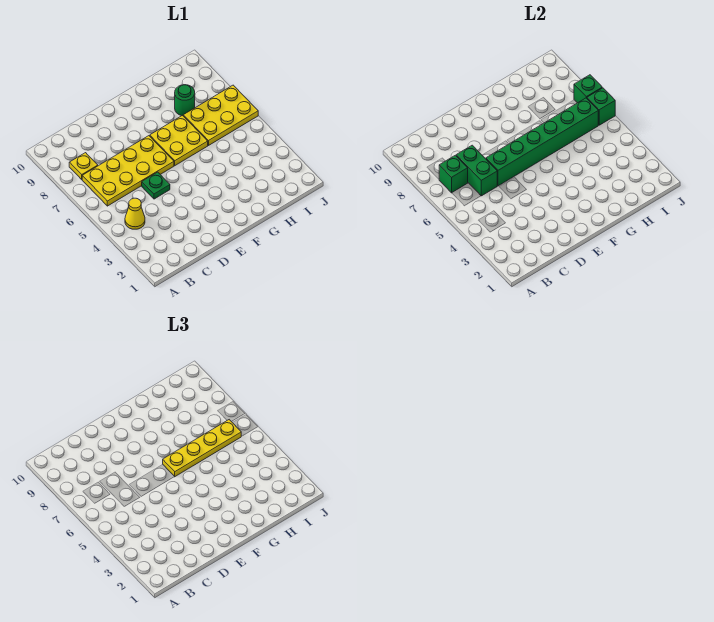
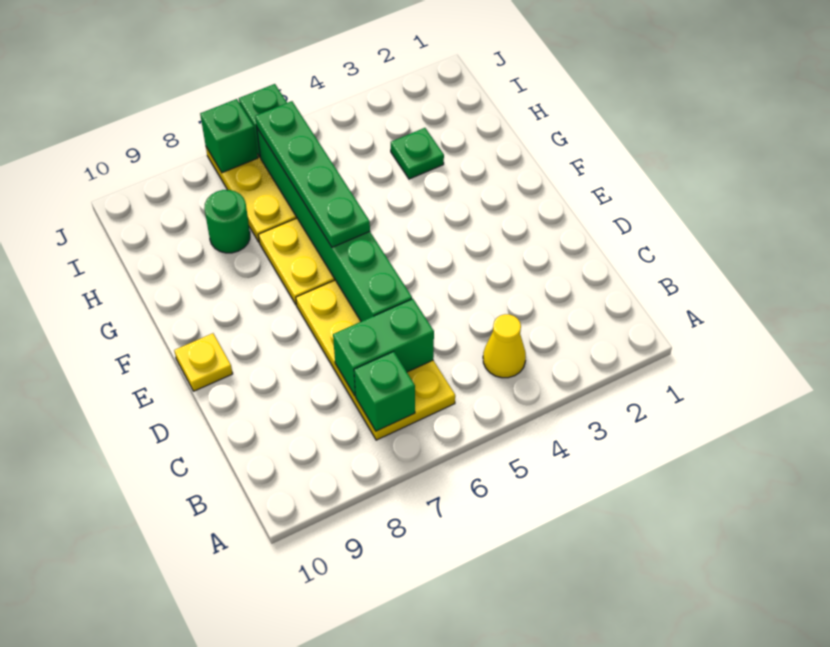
yellow plate B8 level 1 -> yellow plate E10 level 1
green plate D5 level 1 -> green plate H3 level 1
yellow plate F6:I6 level 3 -> green plate F6:I6 level 3

